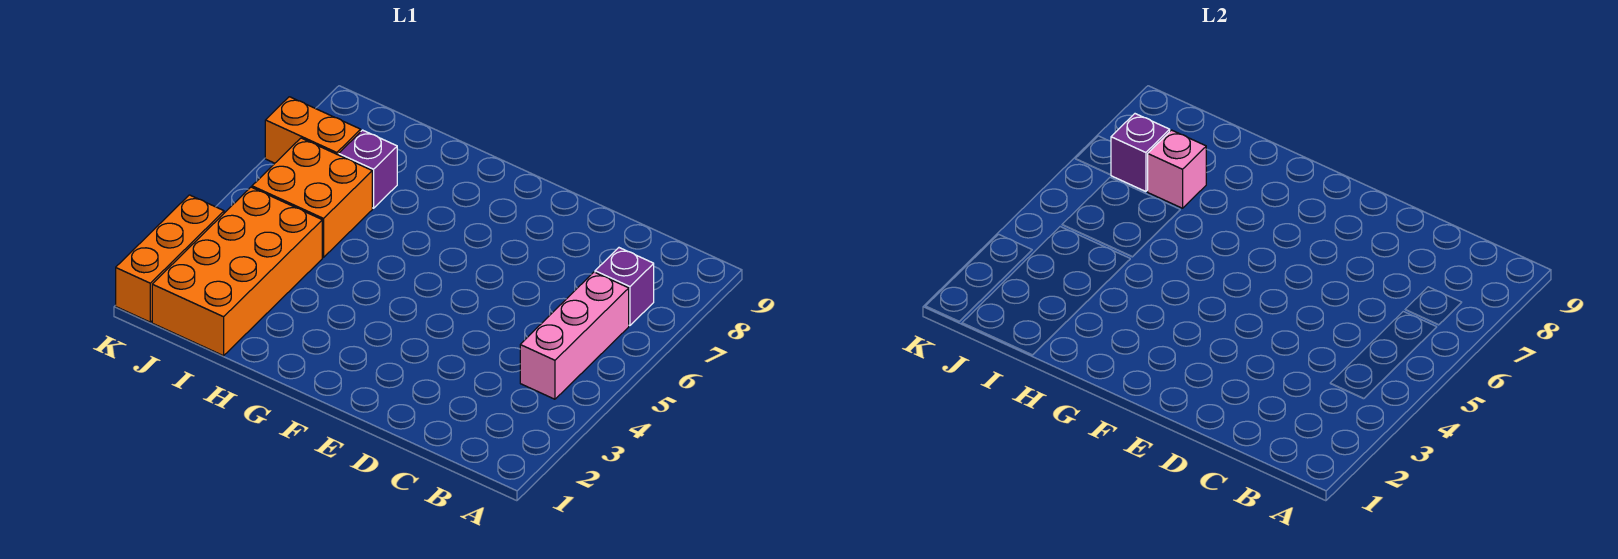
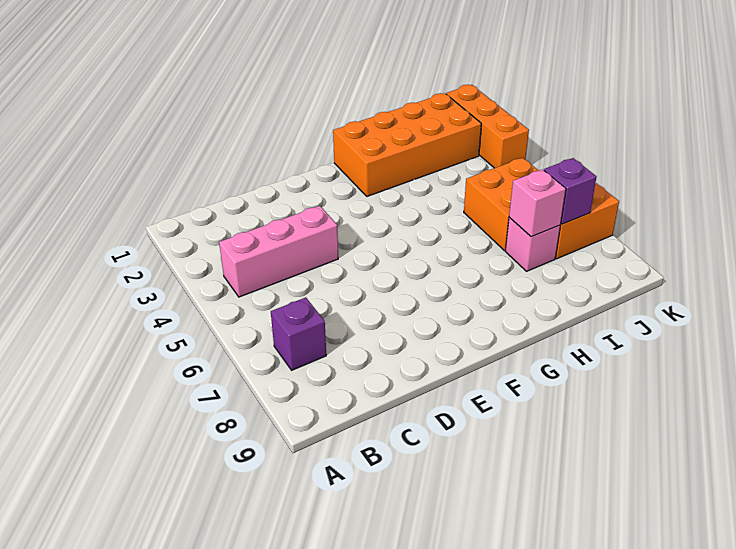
pink brick B4:B6 level 1 -> pink brick B4:D4 level 1
orange brick I1:J4 level 1 -> orange brick G1:J2 level 1
purple brick I7 level 1 -> pink brick I7 level 1

